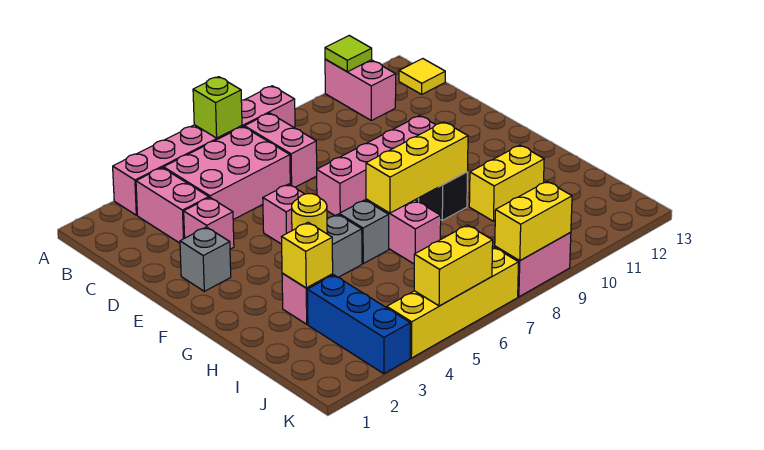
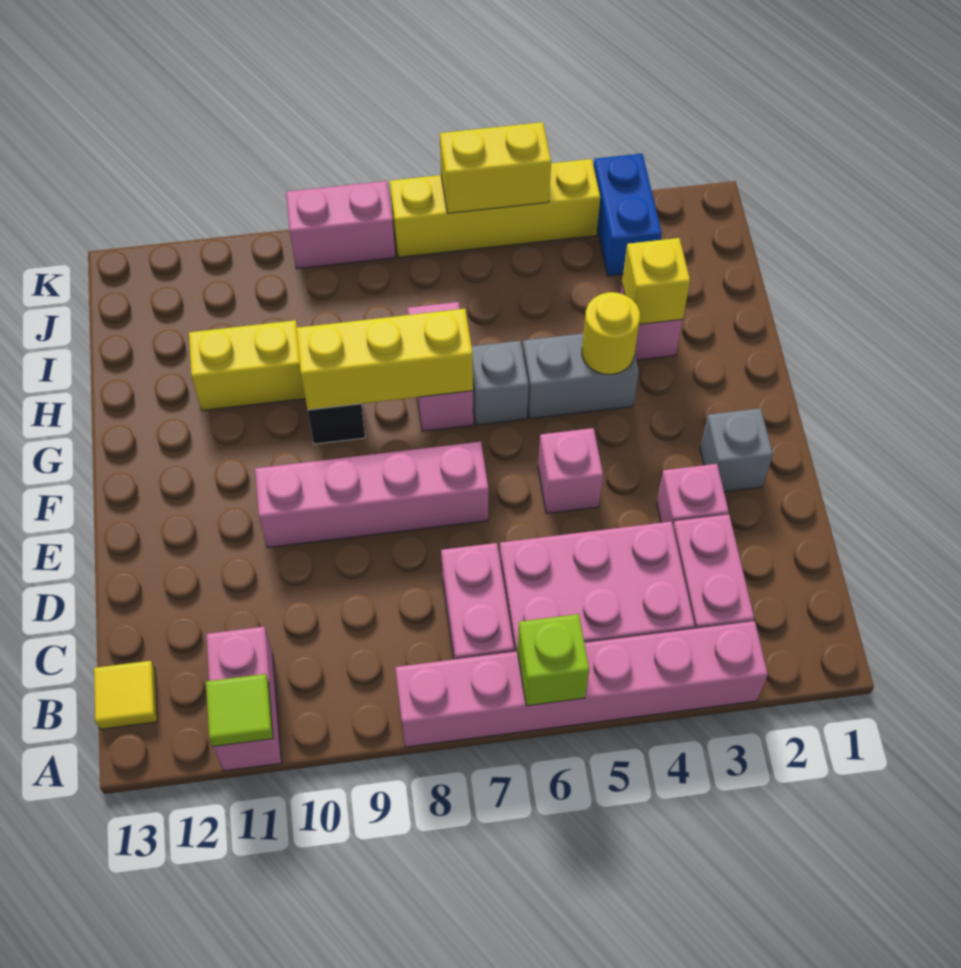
blue brick I3:K3 level 1 -> blue brick J3:K3 level 1
yellow brick K8:K9 level 2 -> none

